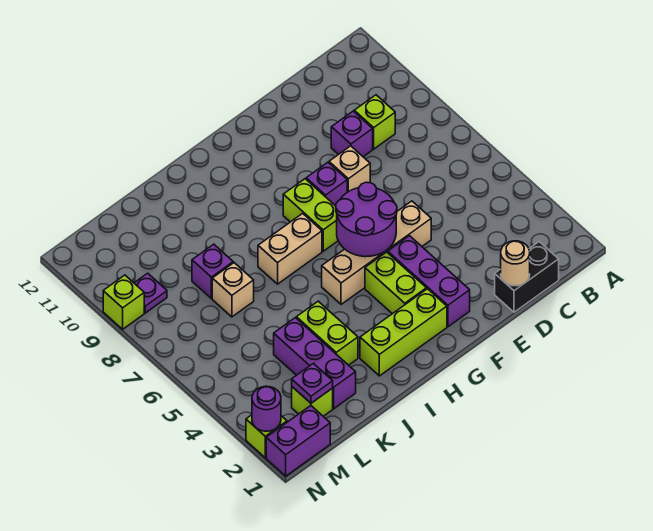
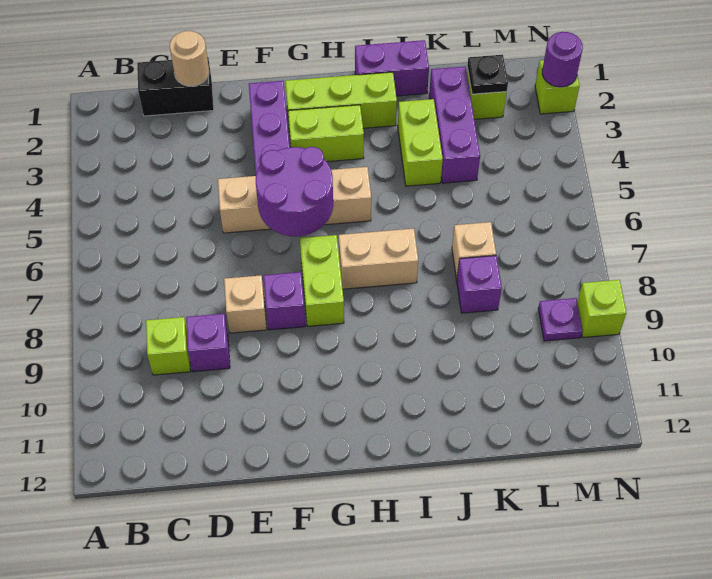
lime brick G3:G4 level 1 -> lime brick G3:H3 level 1
purple plate L2 level 2 -> black plate L2 level 2
purple brick M1:N1 level 1 -> purple brick I1:J1 level 1

